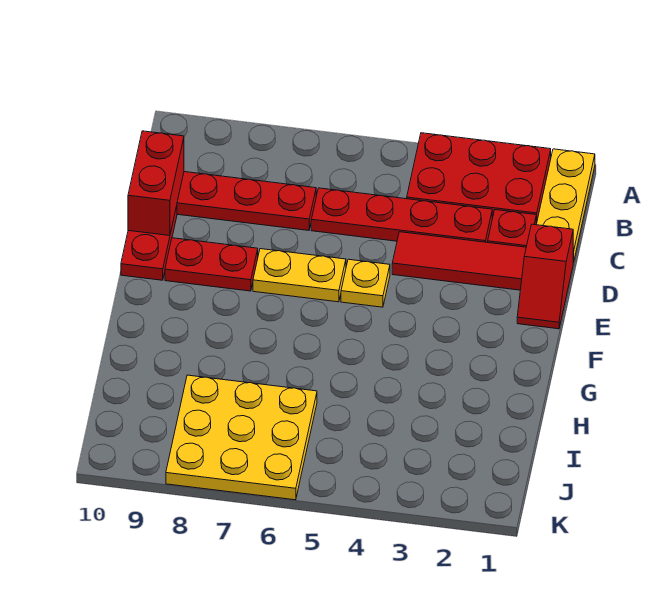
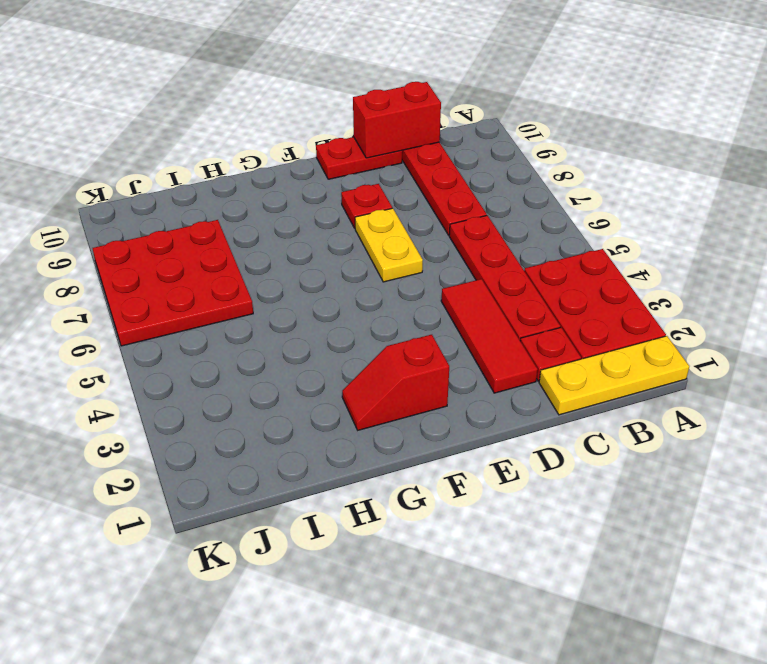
red slope D1:E1 level 1 top D -> red slope F2:G2 level 1 top F
yellow plate E5 level 1 -> none
red plate E8:E9 level 1 -> red plate E8 level 1
yellow plate I6:K8 level 1 -> red plate I6:K8 level 1

